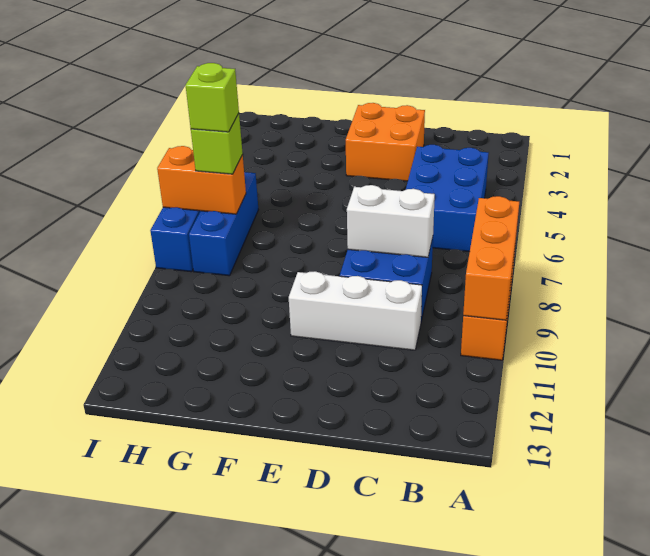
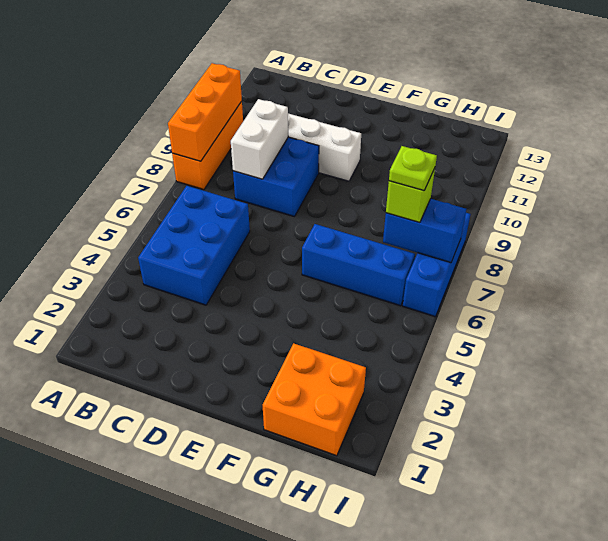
white brick C8:D8 level 2 -> white brick C8:C9 level 2
orange brick D2:E3 level 1 -> orange brick G1:H2 level 1
blue brick H6:H8 level 1 -> blue brick F6:H6 level 1
orange brick H7:I7 level 2 -> blue brick H7:I7 level 2
lime brick H7 level 4 -> lime plate H7 level 4

